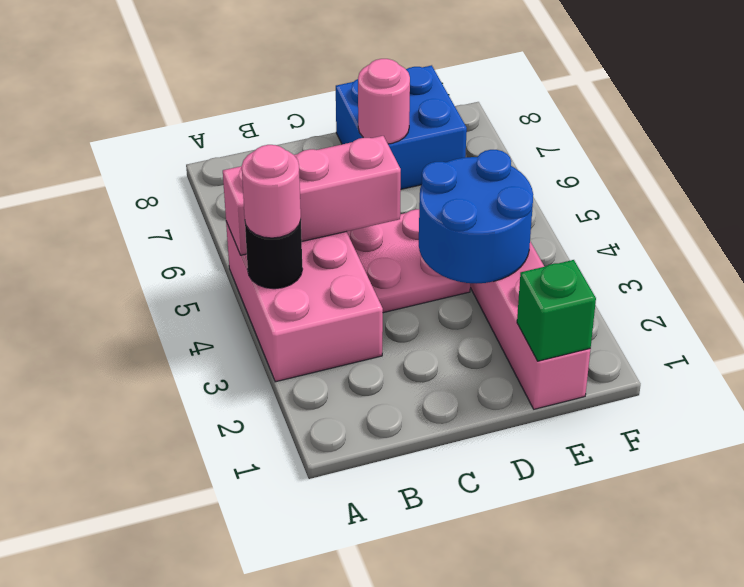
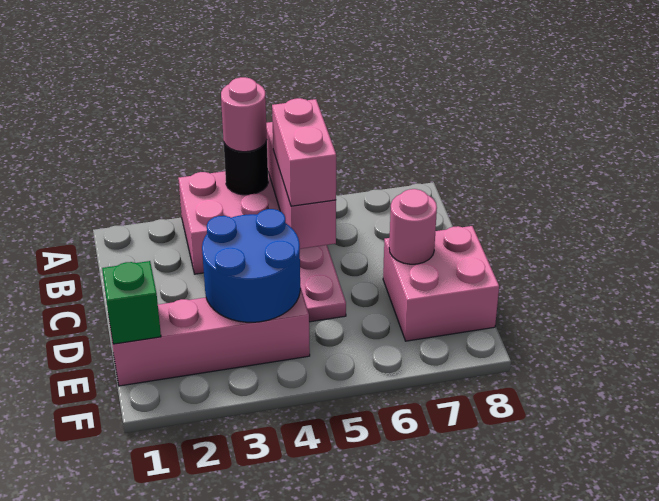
none -> pink brick B5:C5 level 3
blue brick D7:E8 level 1 -> pink brick D7:E8 level 1

